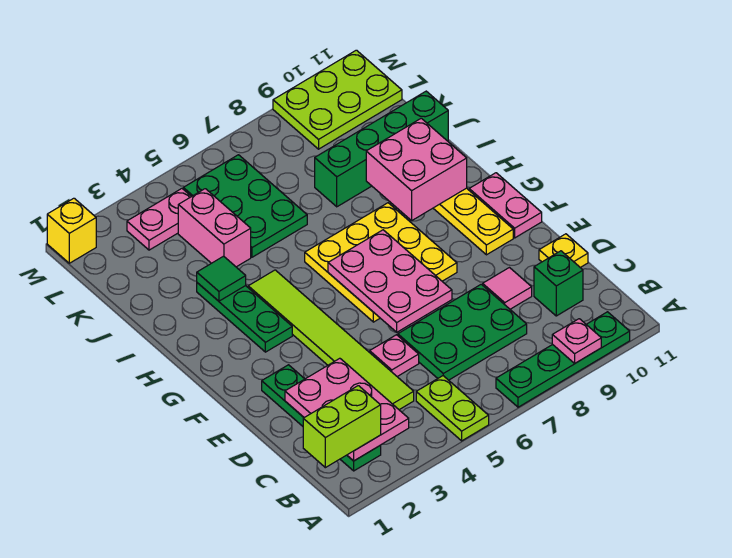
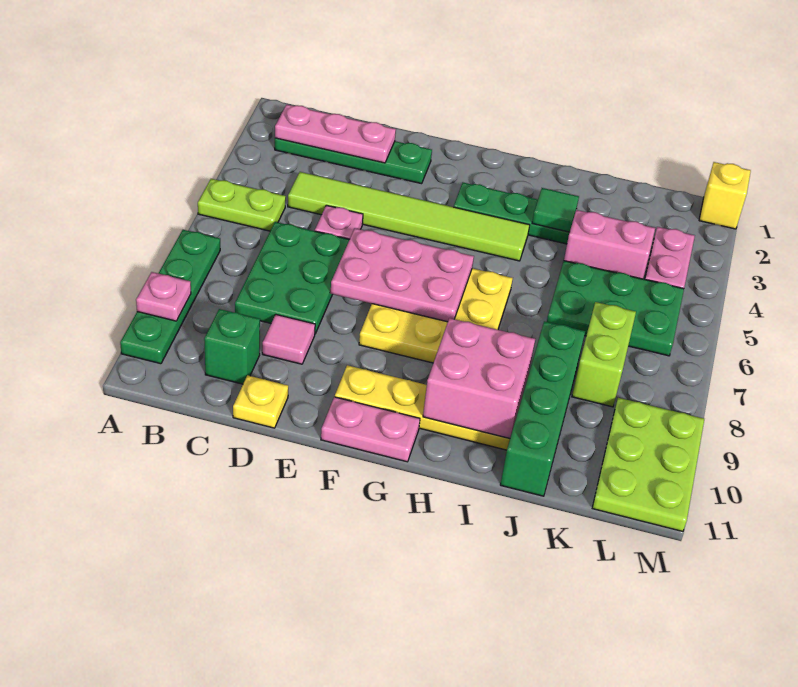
lime brick B1:B2 level 3 -> lime brick K7:K8 level 1
pink plate B2:D3 level 2 -> pink plate B2:D2 level 2

